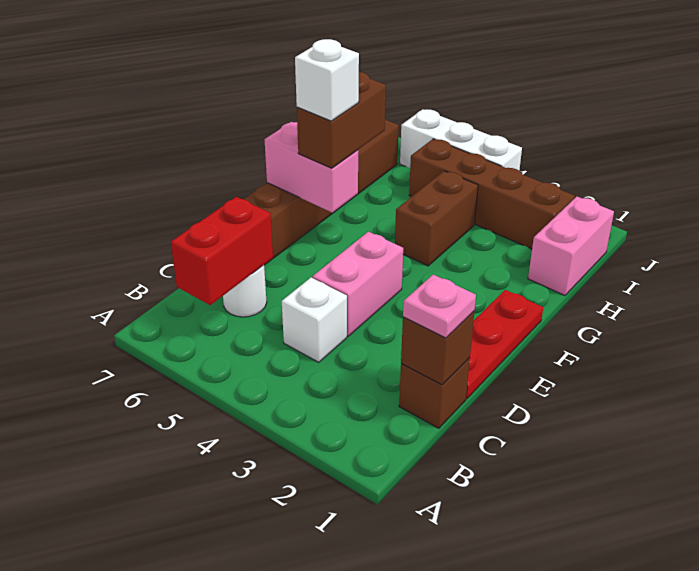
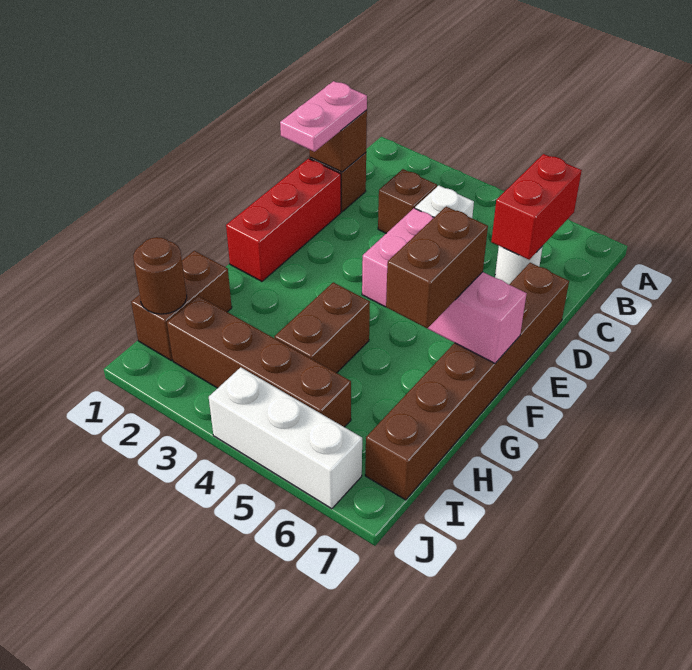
pink plate C1 level 3 -> pink plate C1:D1 level 3
none -> brown brick C3 level 1
red plate D1:F1 level 1 -> red brick D1:F1 level 1
white brick F6 level 4 -> none
pink brick H1:I1 level 1 -> brown brick H1:I1 level 1
none -> brown round brick I1 level 2

